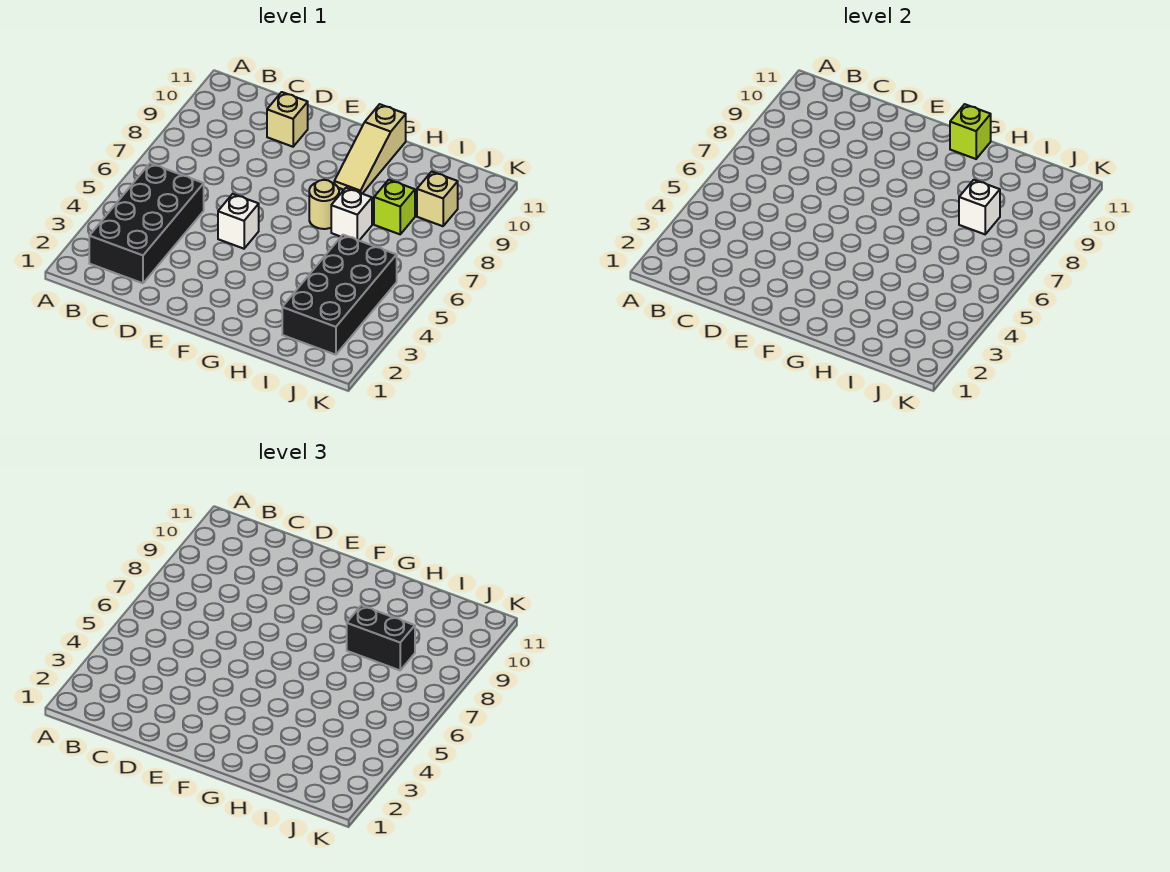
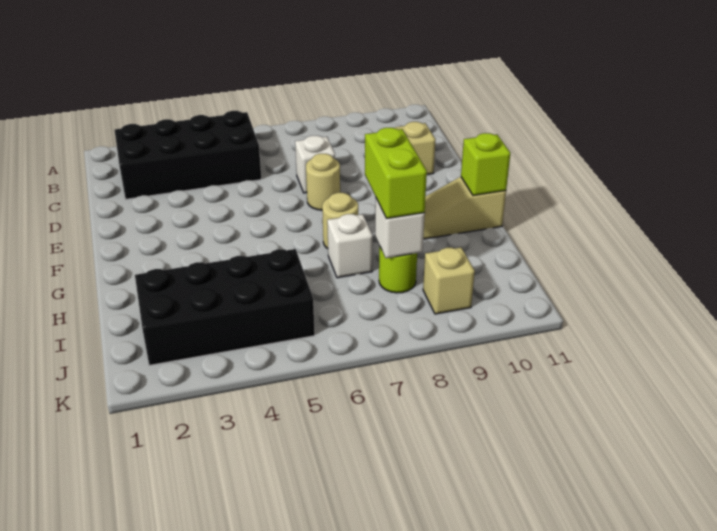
white brick E5 level 1 -> white brick D7 level 1
none -> tan round brick E7 level 1
black brick H8:I8 level 3 -> lime brick H8:I8 level 3
lime brick I8 level 1 -> lime round brick I8 level 1

